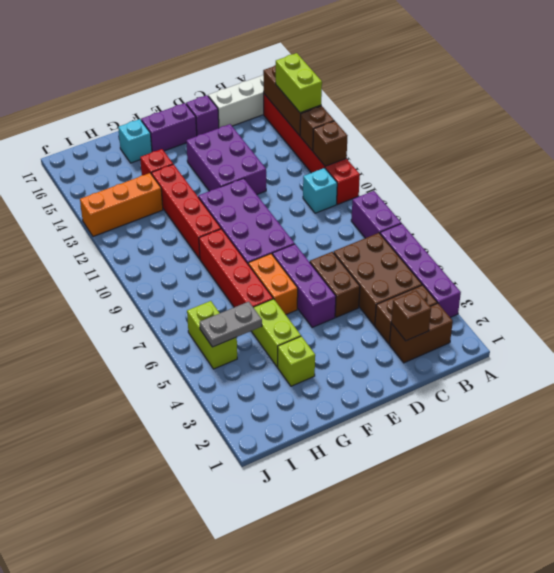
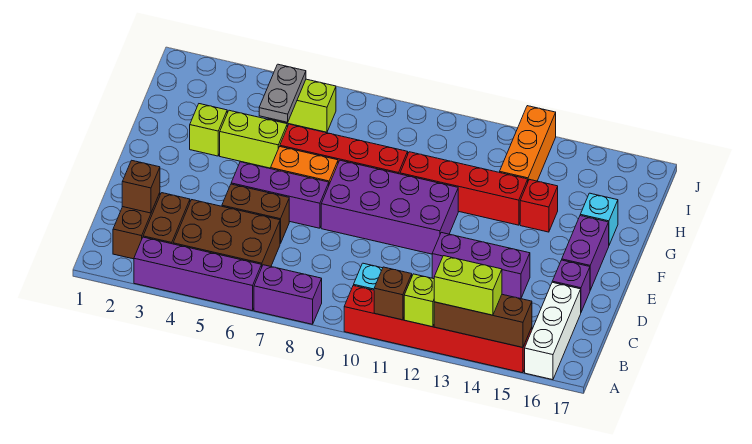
brown brick A12 level 2 -> lime brick A12 level 2
purple brick D12:E14 level 1 -> purple brick D12:D14 level 1

